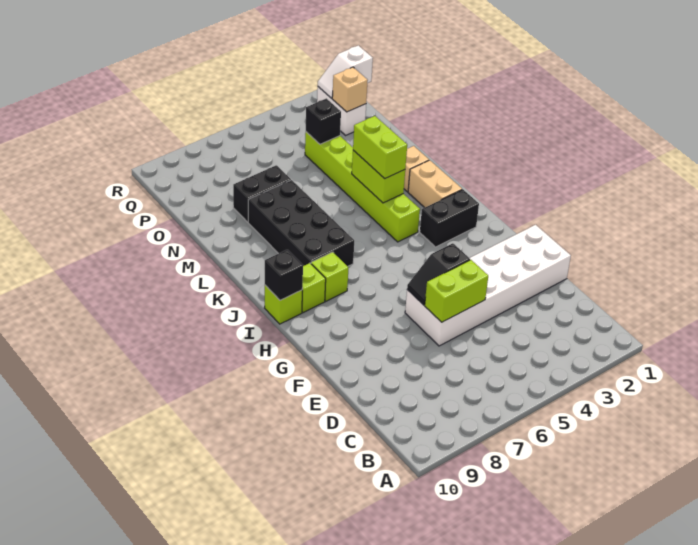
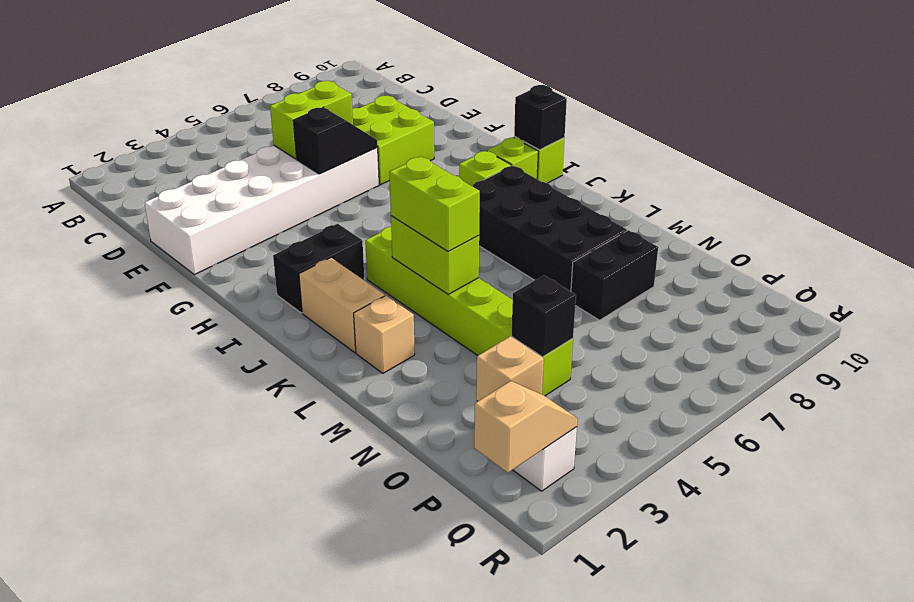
none -> lime brick E7:F8 level 1
white slope Q1:Q2 level 2 top 1 -> tan slope Q1:Q2 level 2 top 1

